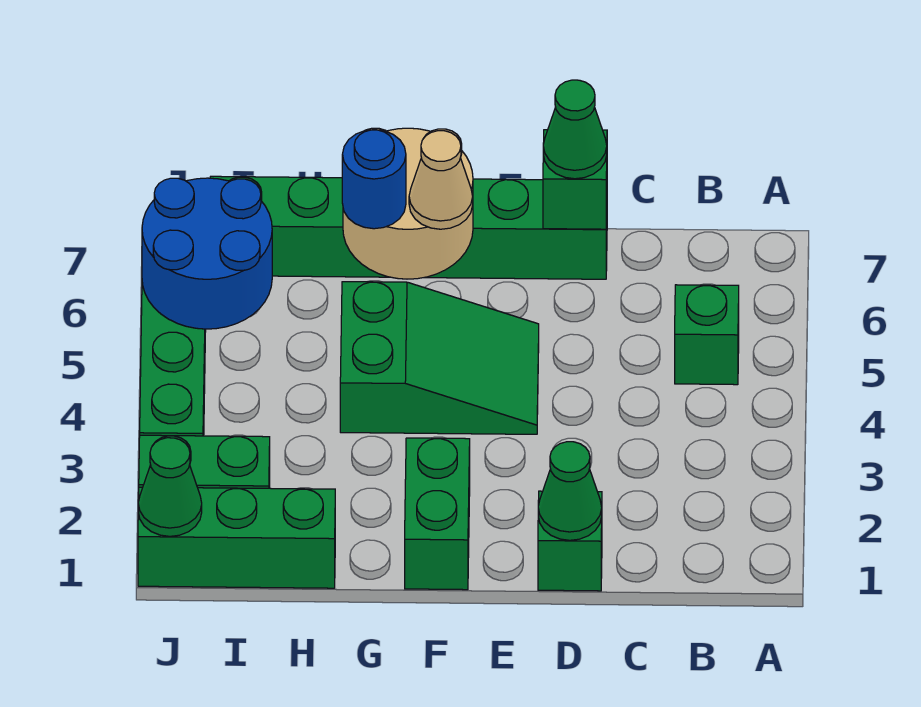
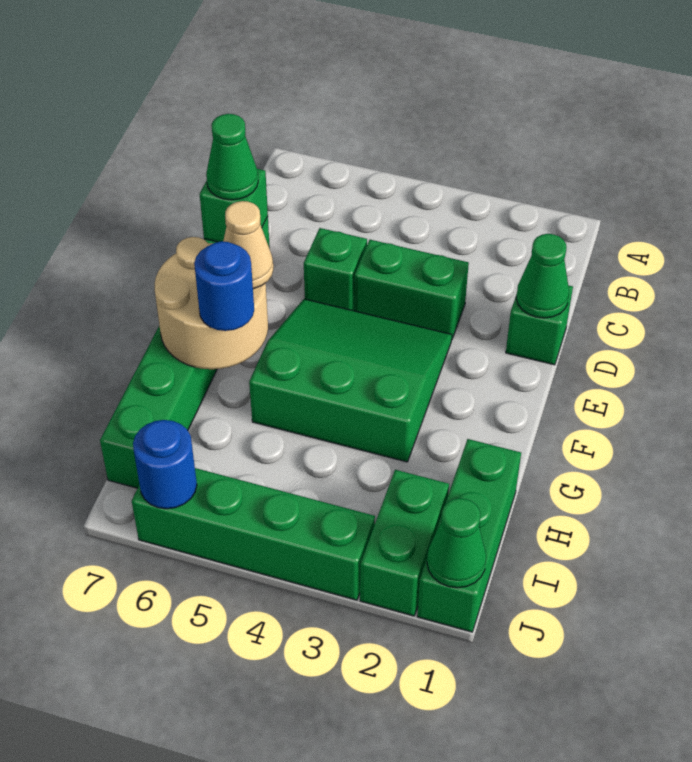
green brick B5 level 1 -> green brick D5 level 1
green slope E4:G5 level 1 top G -> green slope E3:G5 level 1 top G
green brick F1:F2 level 1 -> green brick D3:D4 level 1
blue round brick I5:J6 level 2 -> blue round brick J6 level 2

